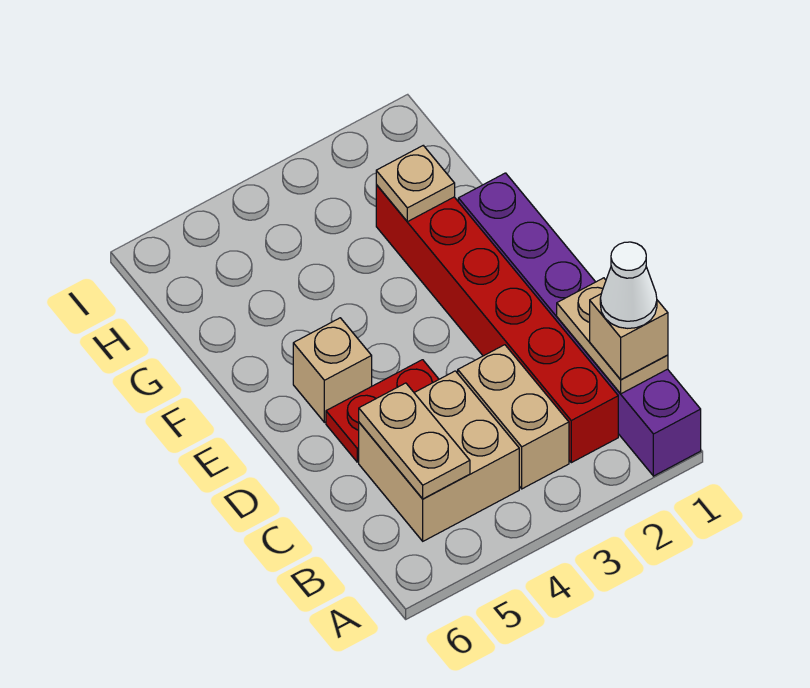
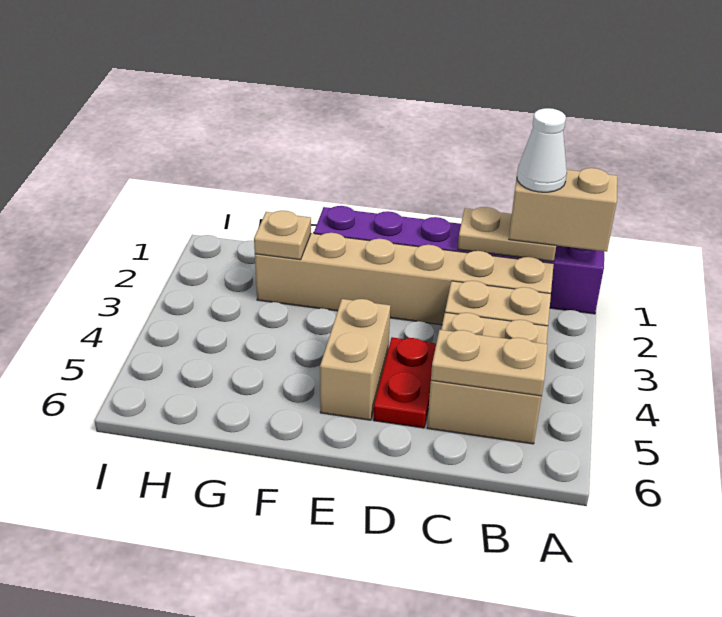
tan brick B1 level 3 -> tan brick A1:B1 level 3
red brick B2:G2 level 1 -> tan brick B2:G2 level 1
tan brick E5 level 1 -> tan brick E4:E5 level 1

